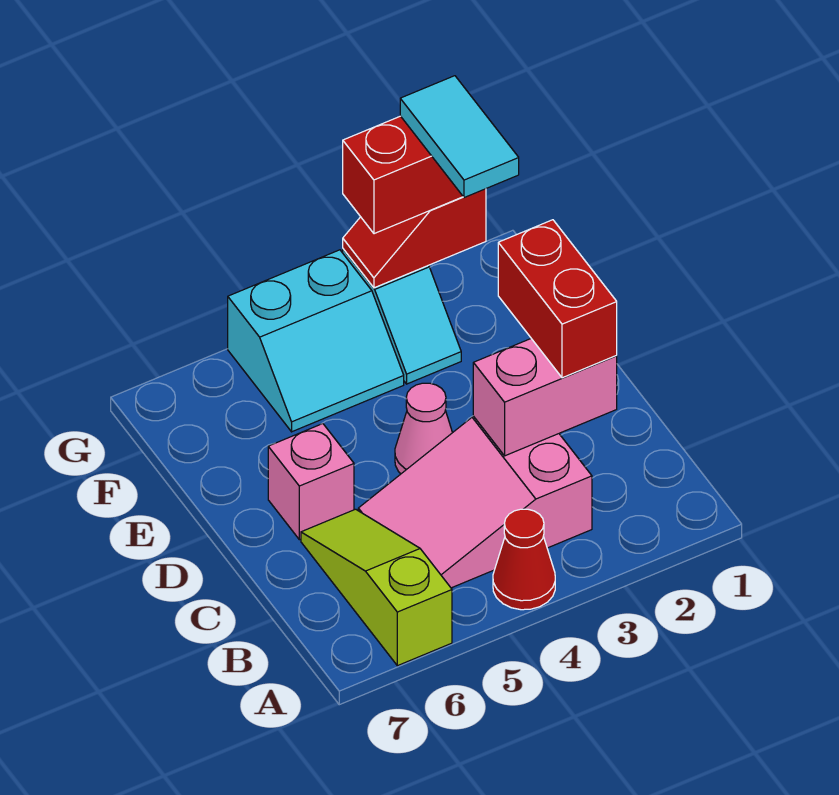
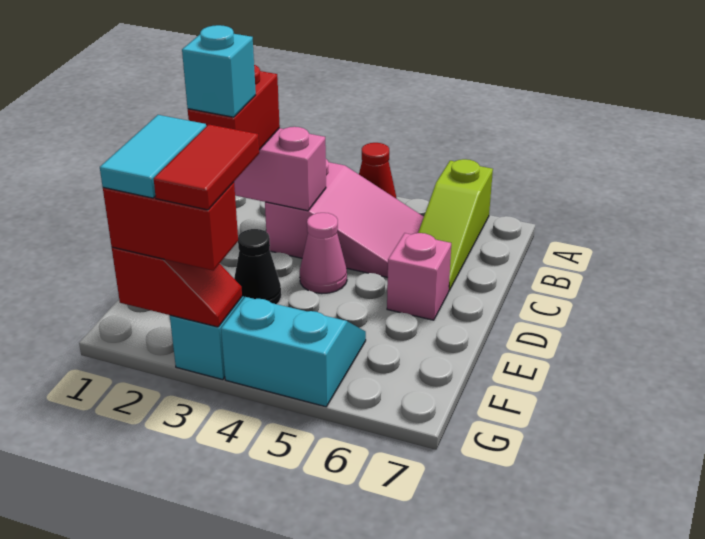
none -> cyan brick D2 level 4
none -> black cone E3 level 1
none -> red tile F3:G3 level 4

